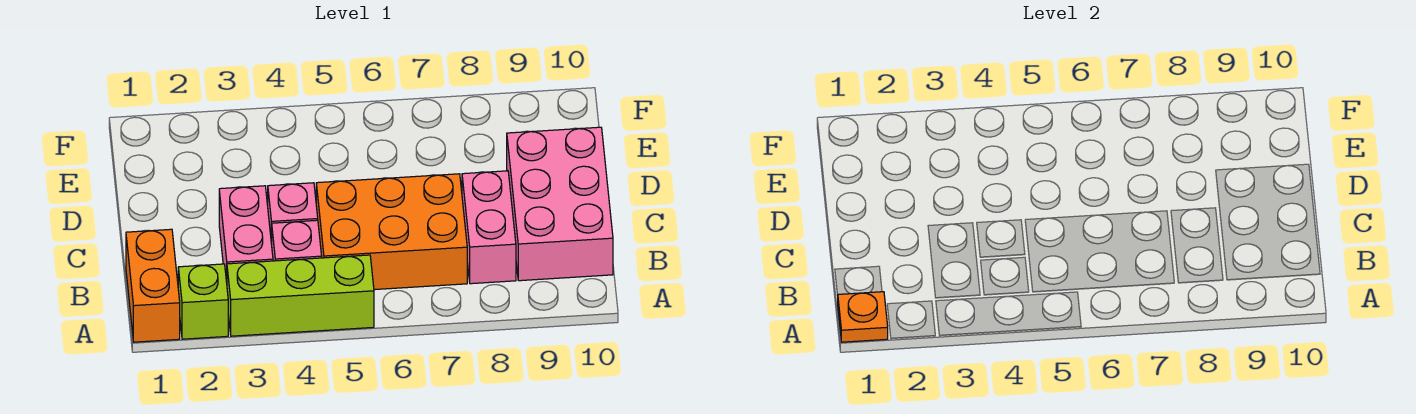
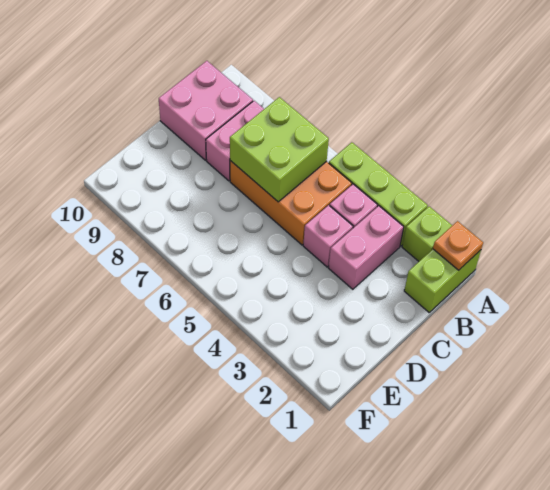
orange brick A1:B1 level 1 -> lime brick A1:B1 level 1
none -> lime brick B6:C7 level 2
pink brick B9:D10 level 1 -> pink brick B9:C10 level 1

